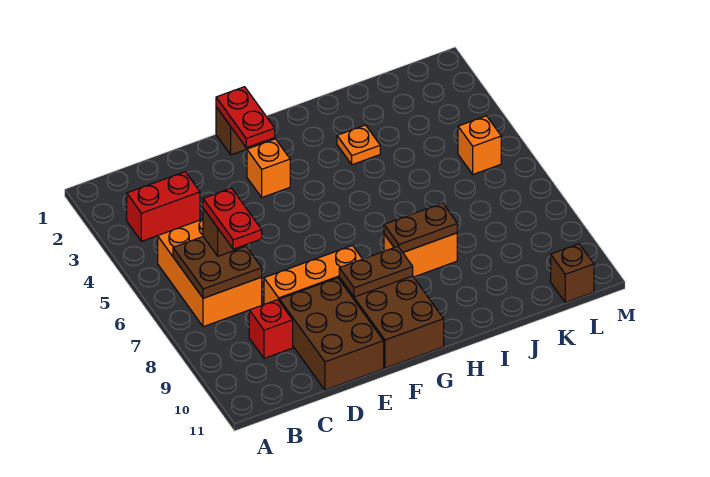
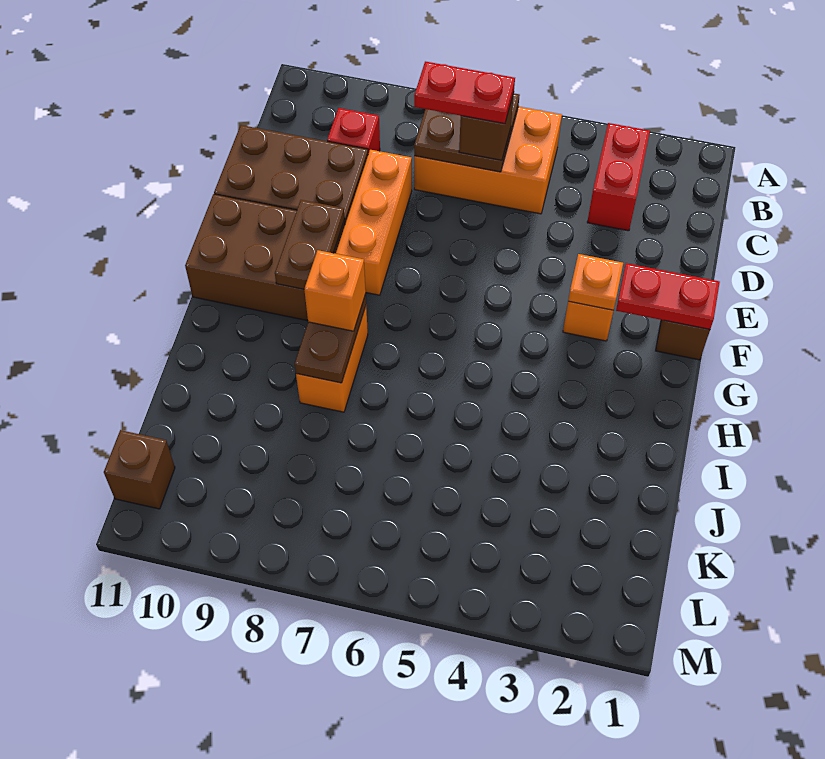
orange plate I3 level 1 -> orange plate F3 level 2
orange brick L5 level 1 -> orange brick H8 level 3

